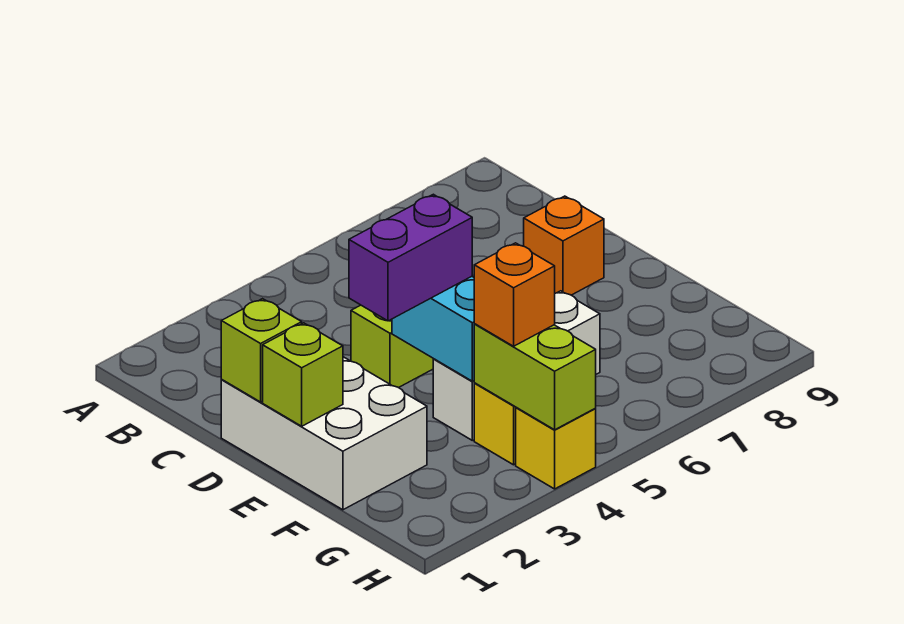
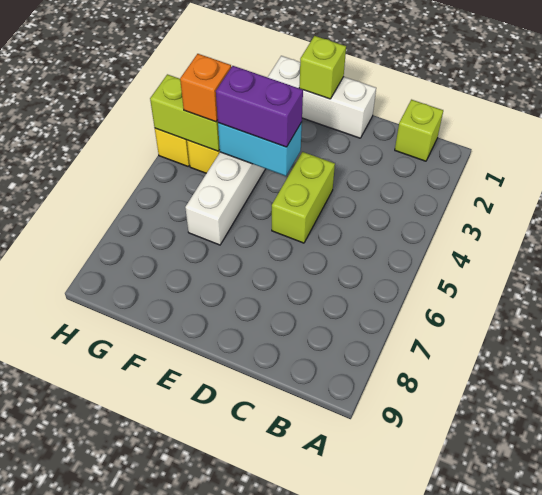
white brick D1:F2 level 1 -> white brick D1:F1 level 1
lime brick D1 level 2 -> lime brick B1 level 1
orange brick D8 level 1 -> none
purple brick E3:E4 level 3 -> purple brick E4:F4 level 3

